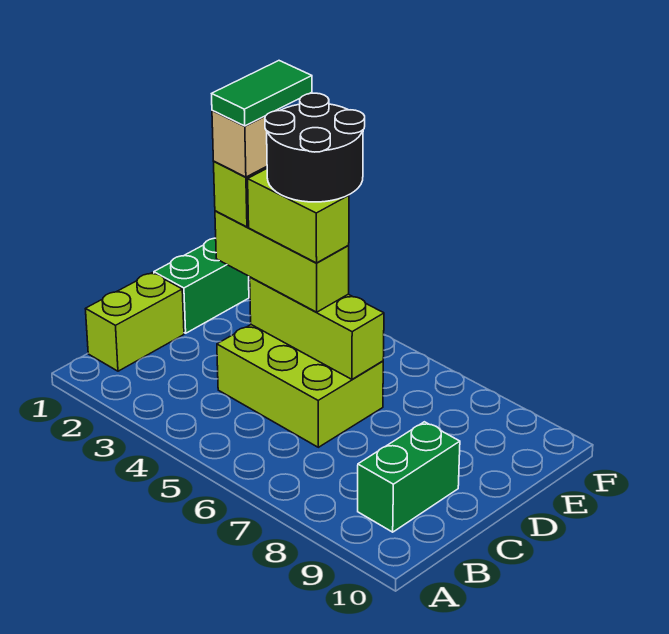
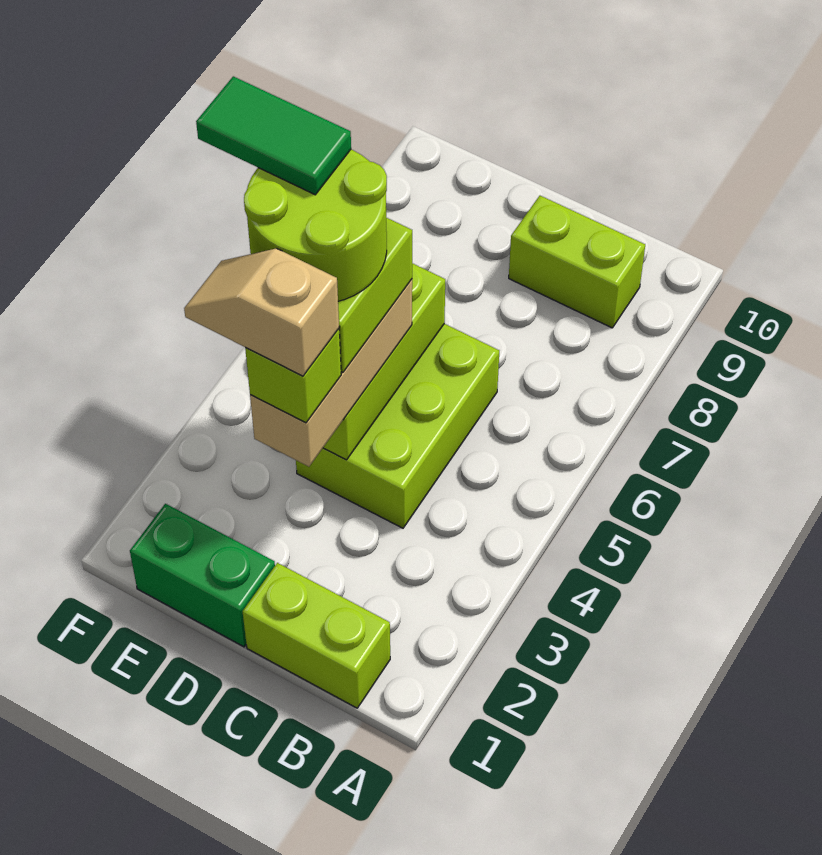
green brick B9:C9 level 1 -> lime brick B9:C9 level 1
lime brick D3:D5 level 3 -> tan brick D3:D5 level 3
green tile D3:E3 level 6 -> green tile E5:F5 level 6
black round brick D4:E5 level 5 -> lime round brick D4:E5 level 5

